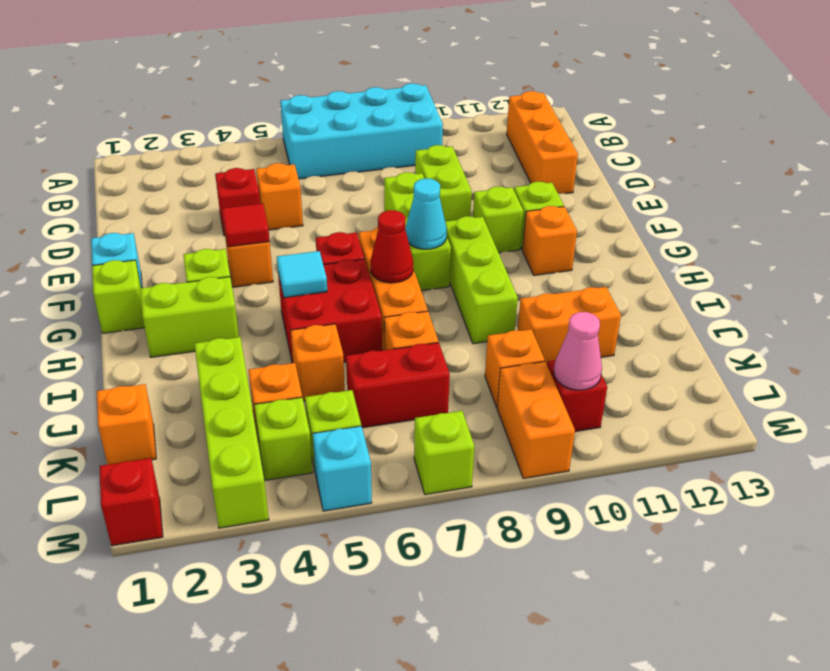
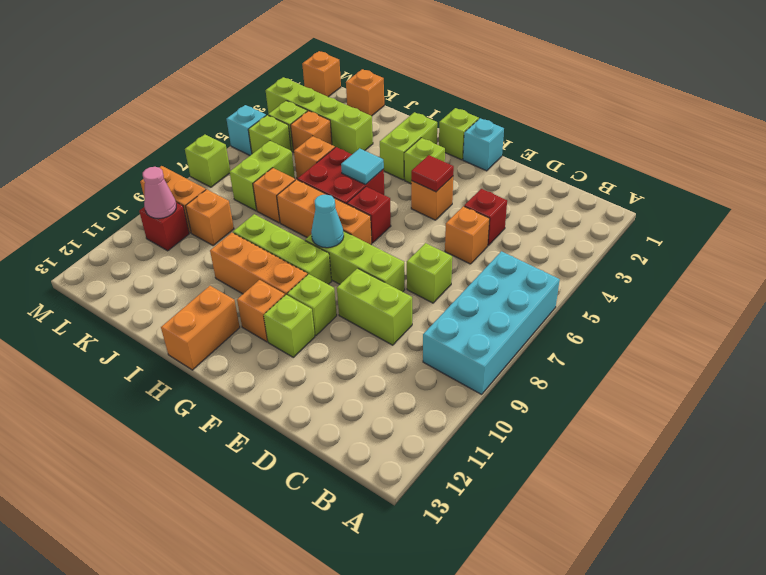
orange brick B12:D12 level 1 -> orange brick G10:I10 level 1
none -> lime brick D7 level 1
red cone H7 level 2 -> none
orange brick J10:J11 level 1 -> orange brick H12:H13 level 1
red brick K6:K7 level 1 -> lime brick K6:K7 level 1
red brick M1 level 1 -> orange brick M1 level 1

